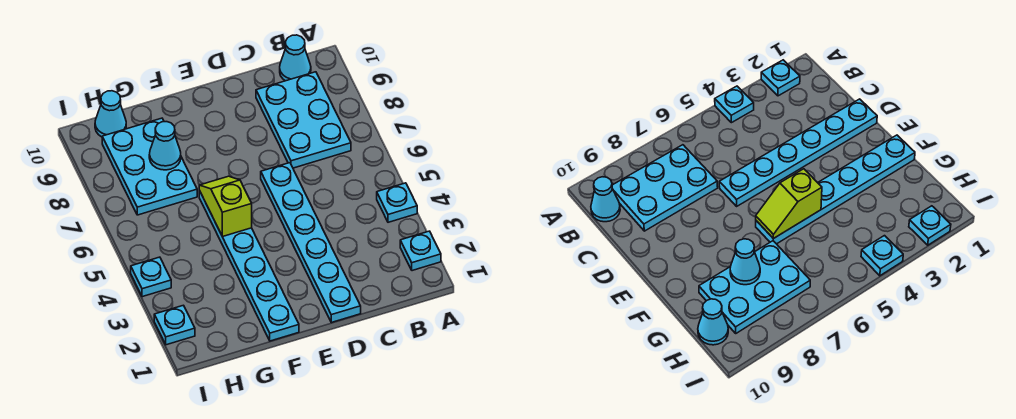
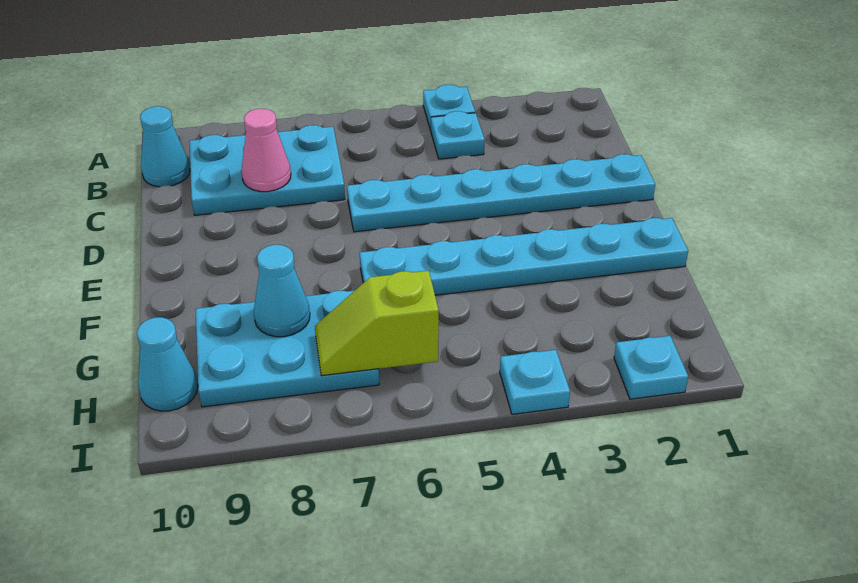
cyan plate A2 level 1 -> cyan plate B4 level 1
none -> pink cone C8 level 2
lime slope F5:F6 level 2 top 5 -> lime slope H6:H7 level 2 top 6

